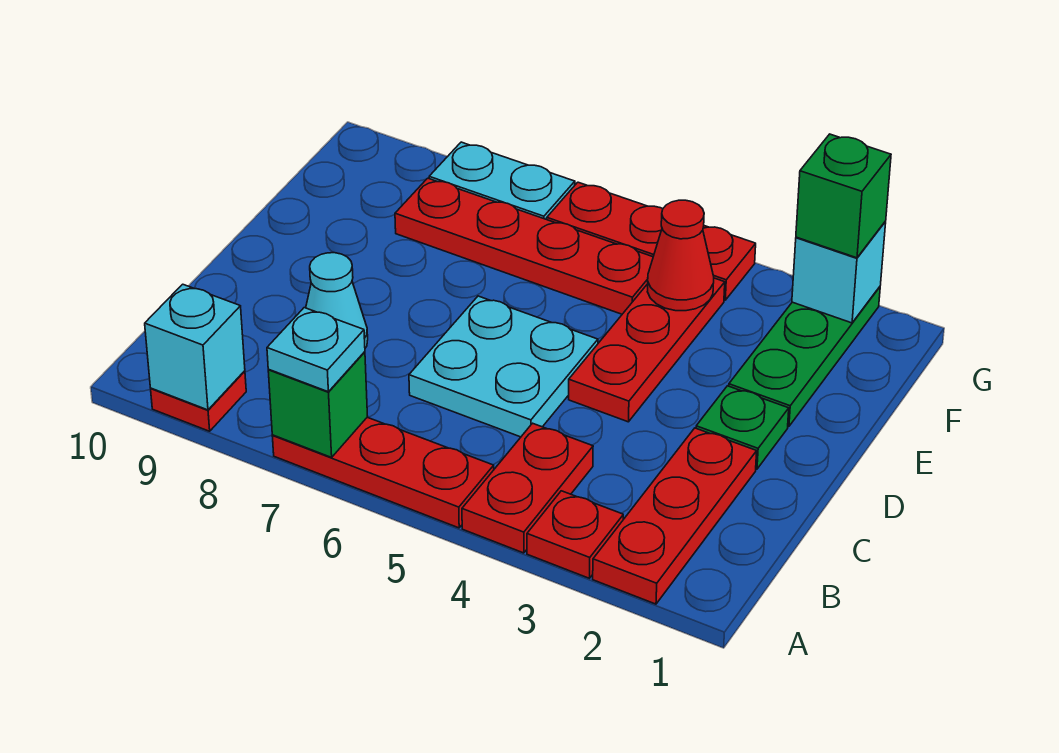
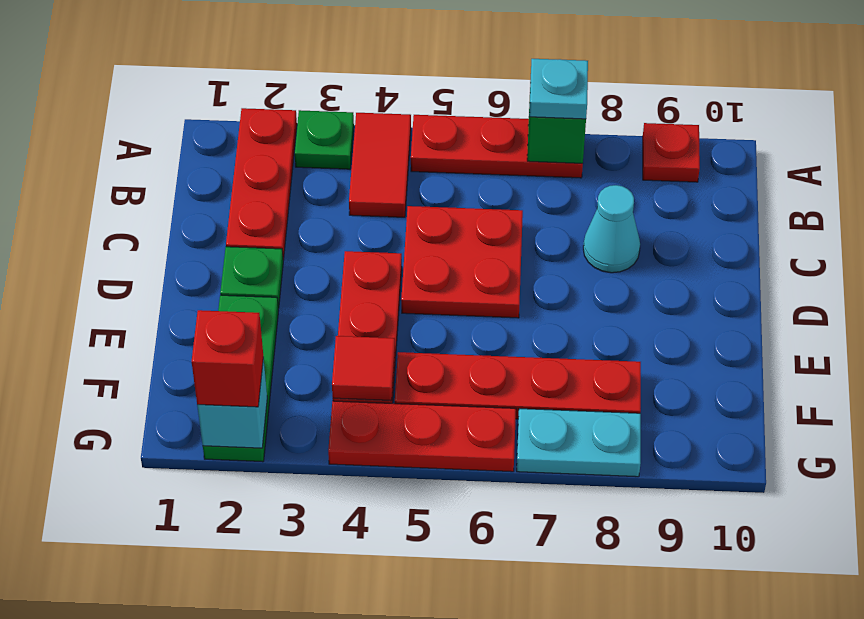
red plate A3 level 1 -> green plate A3 level 1
red plate A4:B4 level 1 -> red tile A4:B4 level 1
cyan brick A9 level 2 -> none
cyan plate C5:D6 level 1 -> red plate C5:D6 level 1
red cone F4 level 2 -> red tile F4 level 2
green brick G2 level 3 -> red brick G2 level 3

